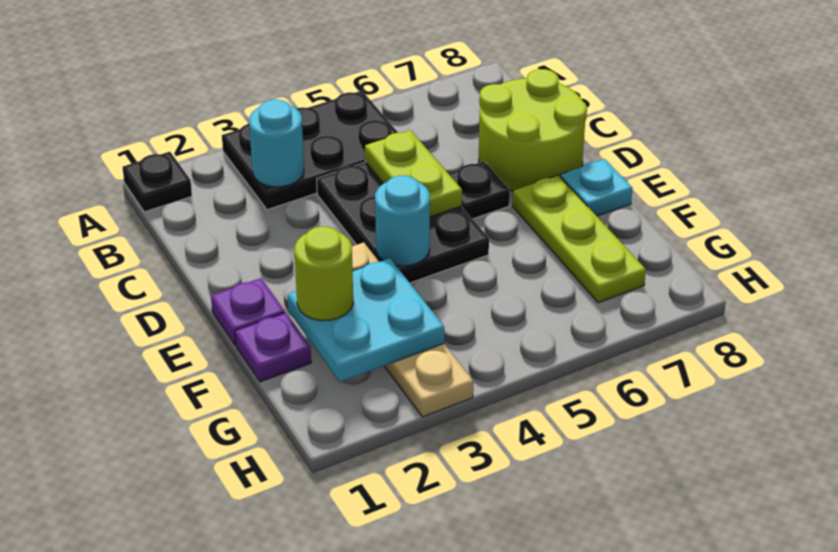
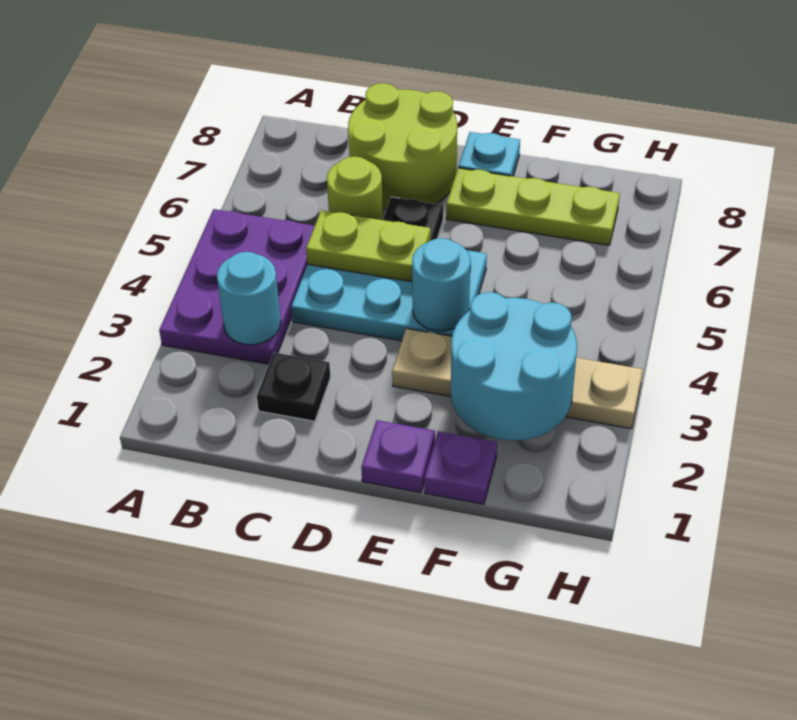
black plate A1 level 1 -> black plate C2 level 1
black plate A3:B5 level 1 -> purple plate A3:B5 level 1
black plate C4:E5 level 1 -> cyan plate C4:E5 level 1
cyan plate F2:G3 level 2 -> cyan round brick F2:G3 level 2
lime round brick F2 level 3 -> lime round brick C6 level 1

